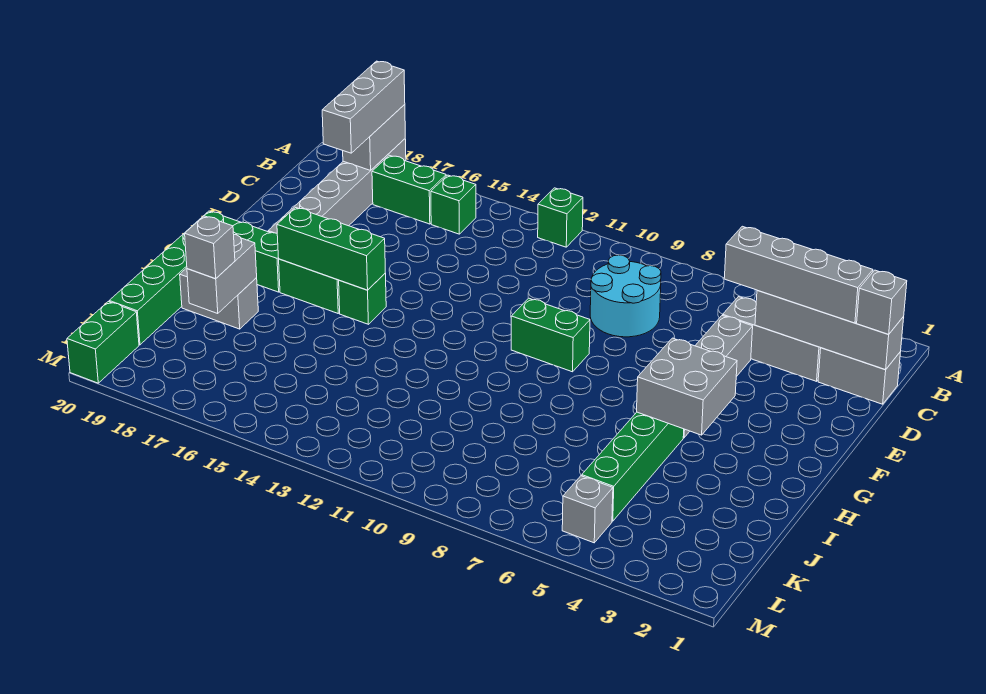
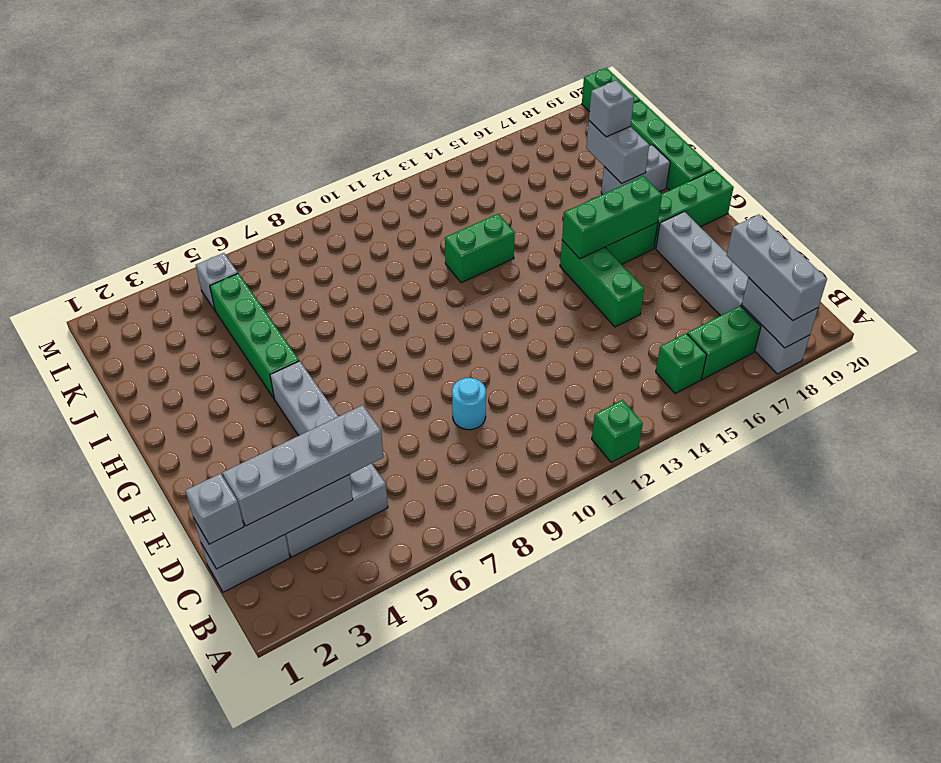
cyan round brick C8:D9 level 1 -> cyan round brick D9 level 1
green brick F9:F10 level 1 -> green brick I12:I13 level 1
grey brick G4:H5 level 2 -> none
green brick G15 level 1 -> green brick E15:G15 level 1

